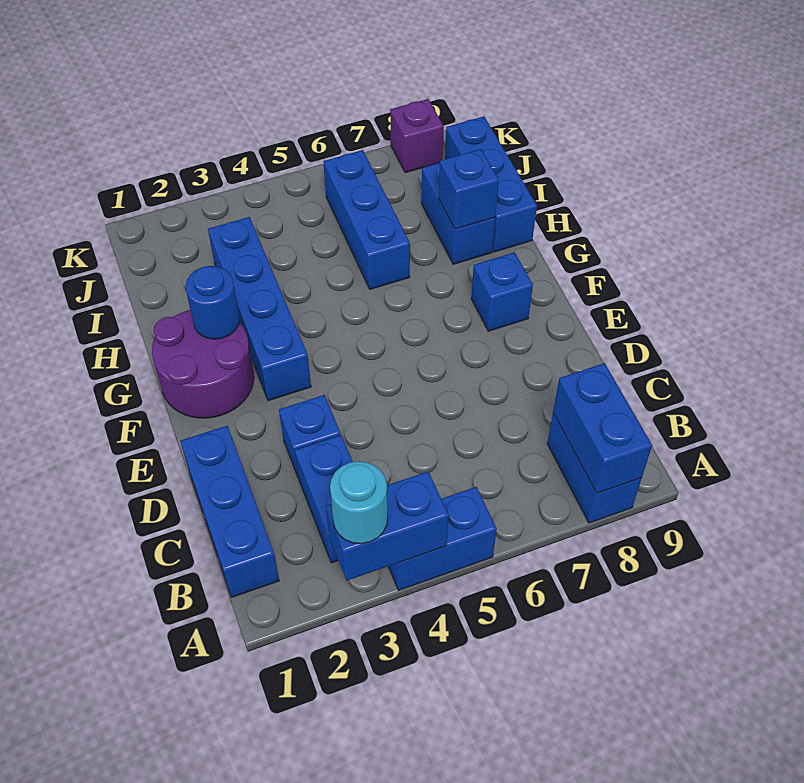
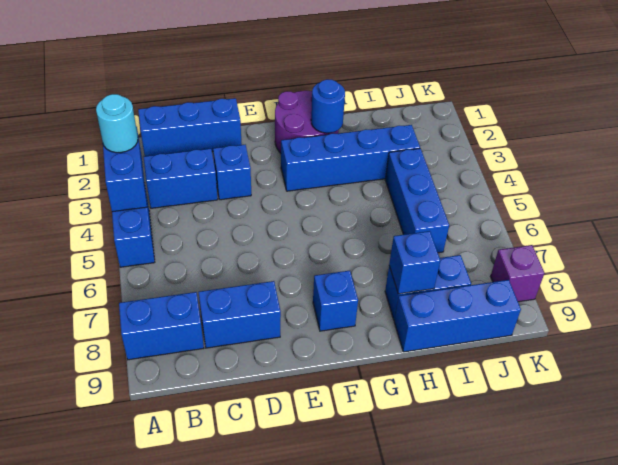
blue brick A8:B8 level 2 -> blue brick C8:D8 level 1
blue brick H6:J6 level 1 -> blue brick I4:I6 level 1

